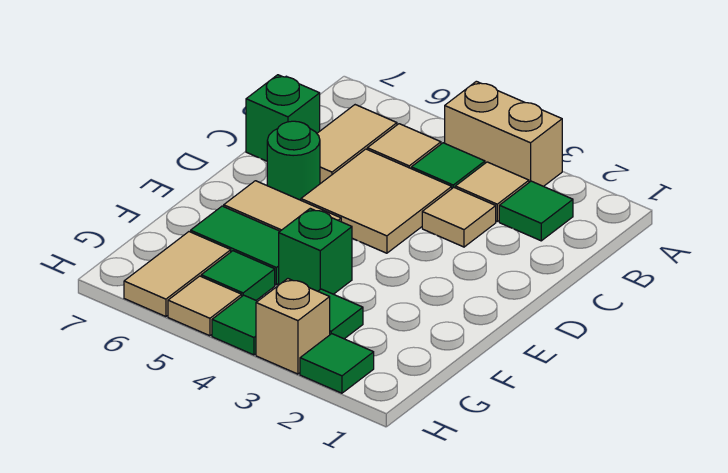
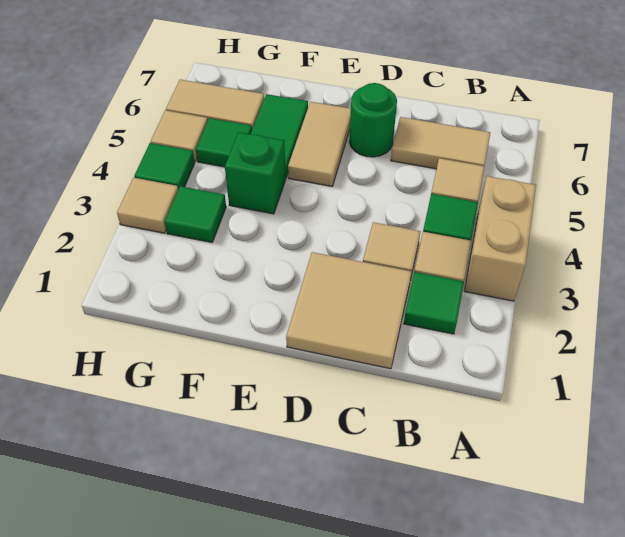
tan tile C4:D5 level 1 -> tan tile C1:D2 level 1
green brick C7 level 1 -> none
green tile H2 level 1 -> none
tan brick H3 level 1 -> tan tile H3 level 1

